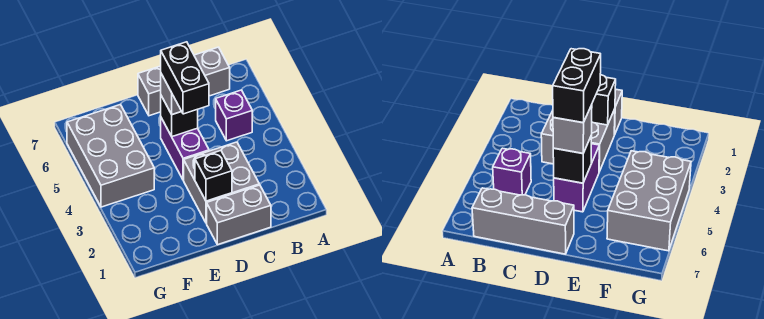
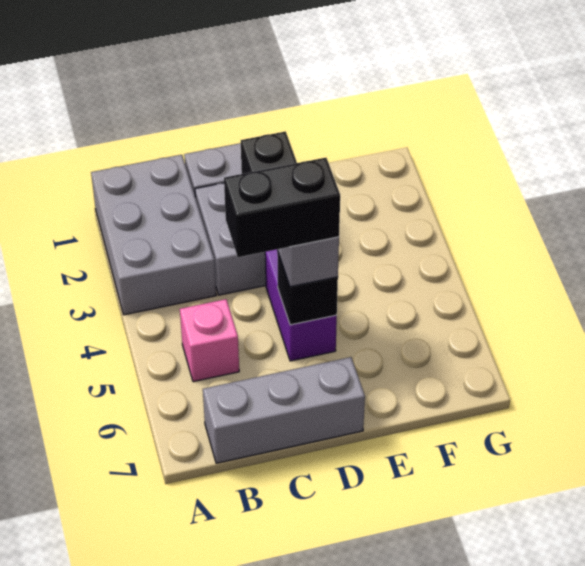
purple brick B5 level 1 -> pink brick B5 level 1
black brick D4:D5 level 4 -> black brick C5:D5 level 4
grey brick F4:G6 level 1 -> grey brick A1:B3 level 1

